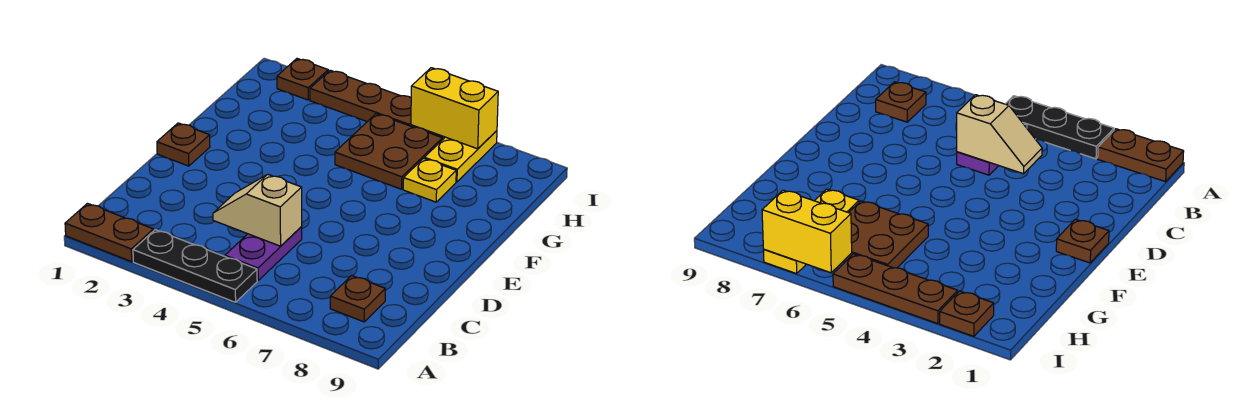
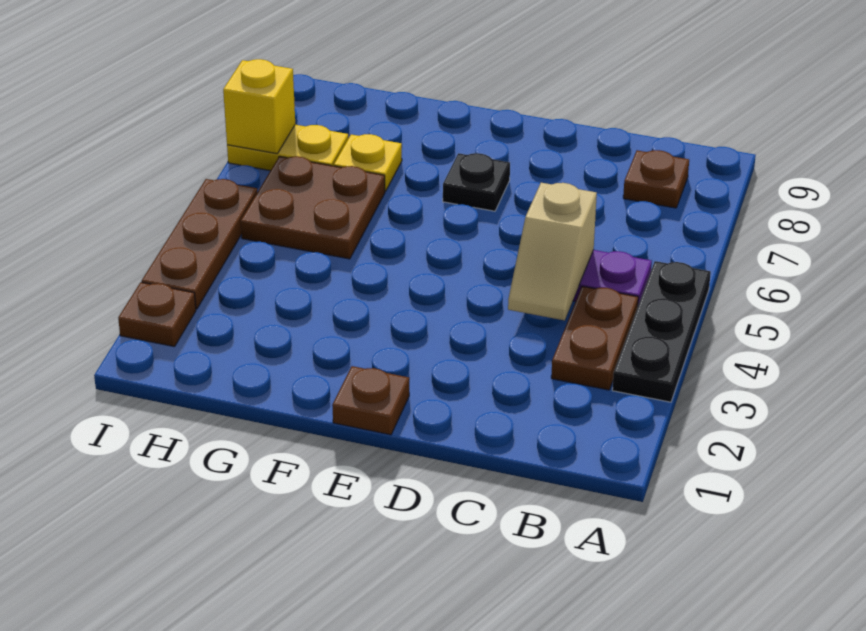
brown plate A1:A2 level 1 -> brown plate B3:B4 level 1
none -> black plate E7 level 1
yellow brick I6:I7 level 2 -> yellow brick I7 level 2

